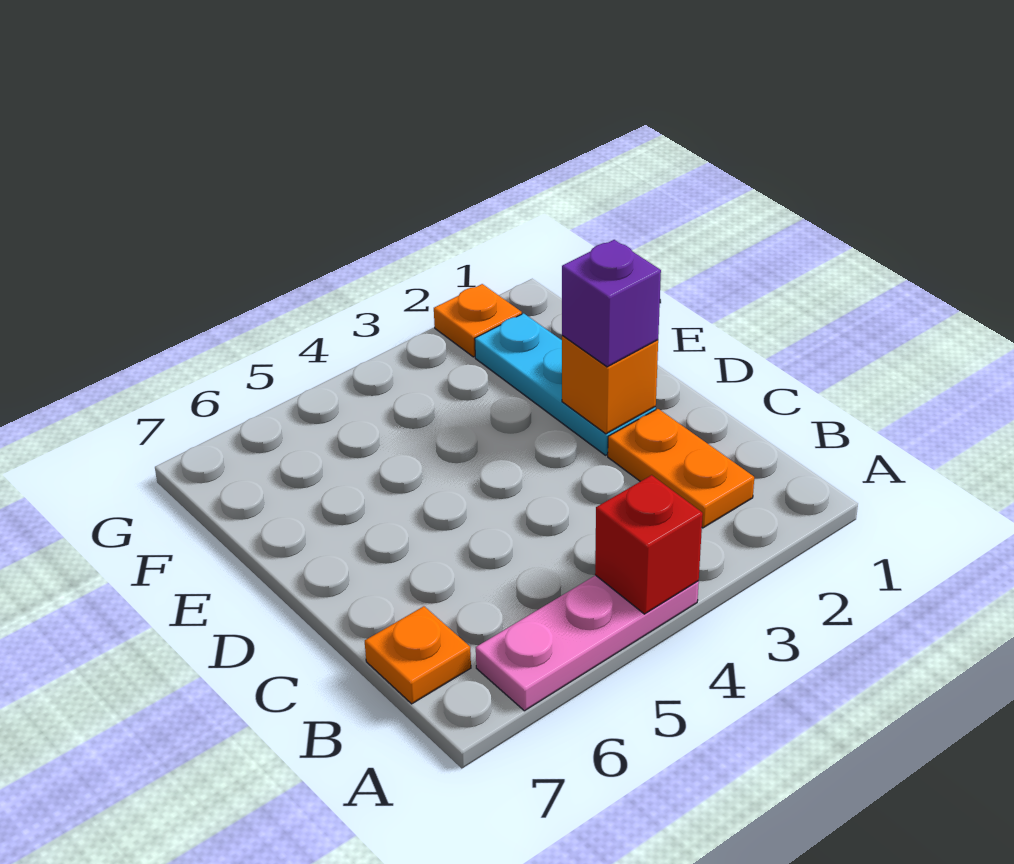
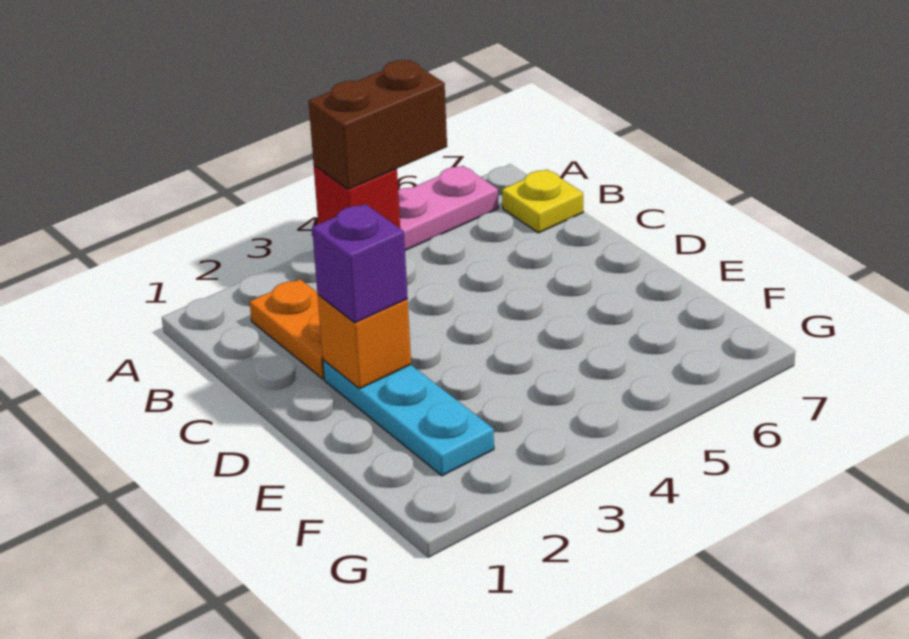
none -> brown brick A4:A5 level 3
orange plate B7 level 1 -> yellow plate B7 level 1
orange plate G2 level 1 -> none

